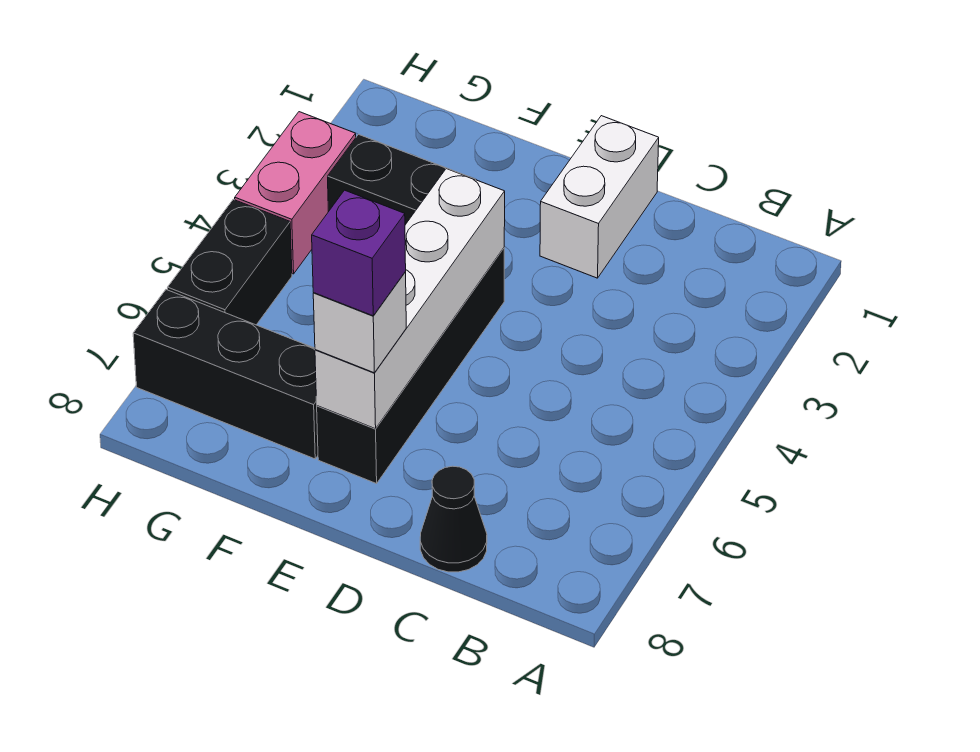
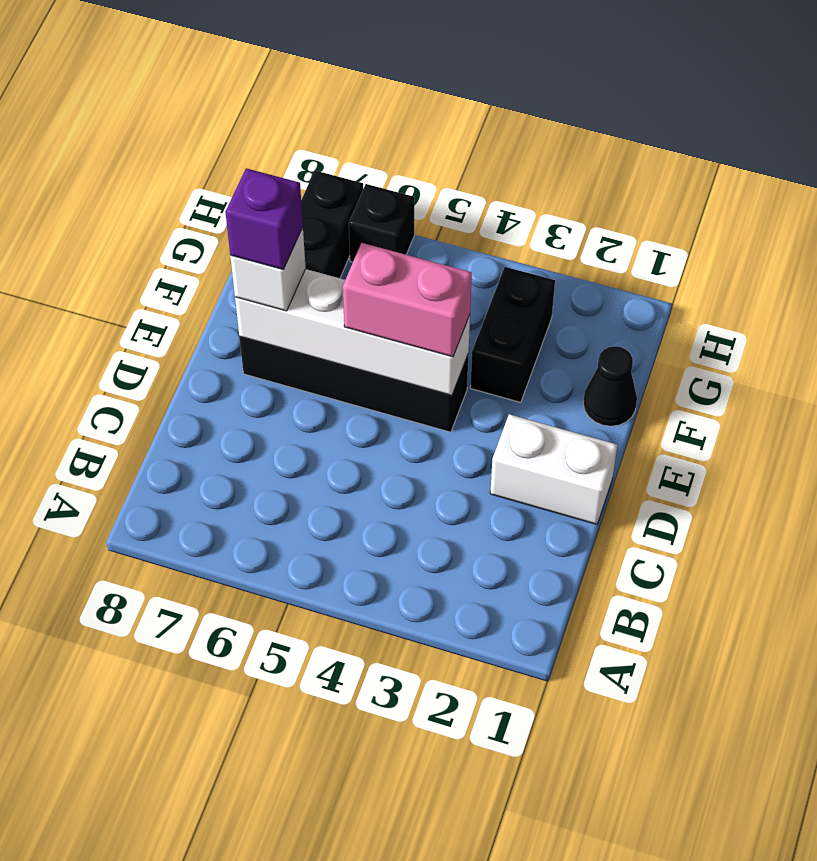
black cone C8 level 1 -> black cone F1 level 1
pink brick H3:H4 level 1 -> pink brick E4:E5 level 3
black brick H5:H6 level 1 -> black brick H6 level 1

